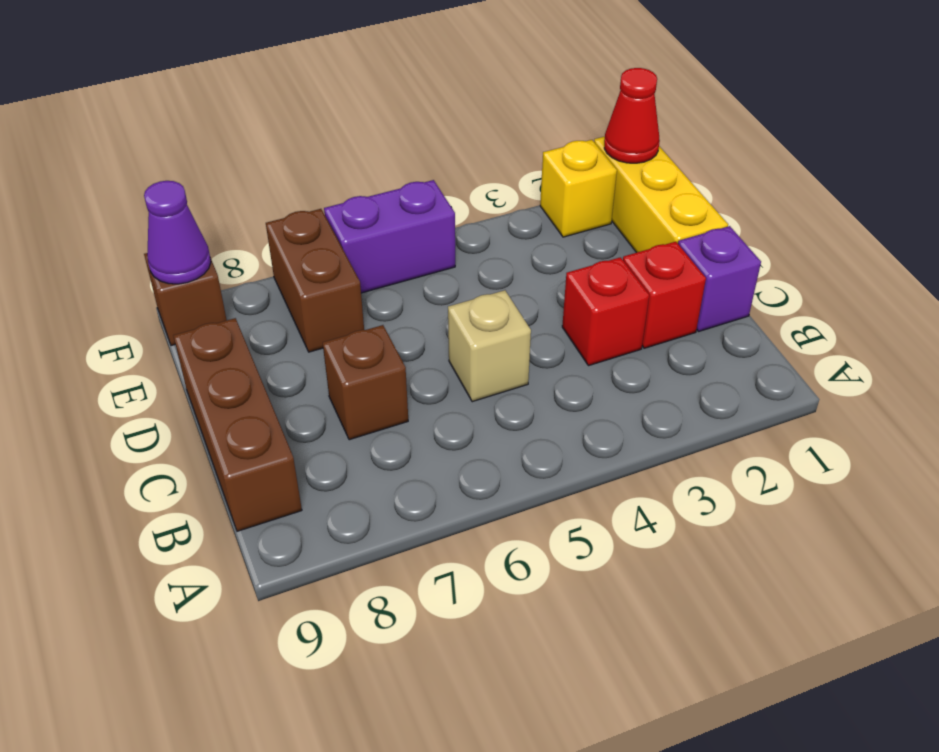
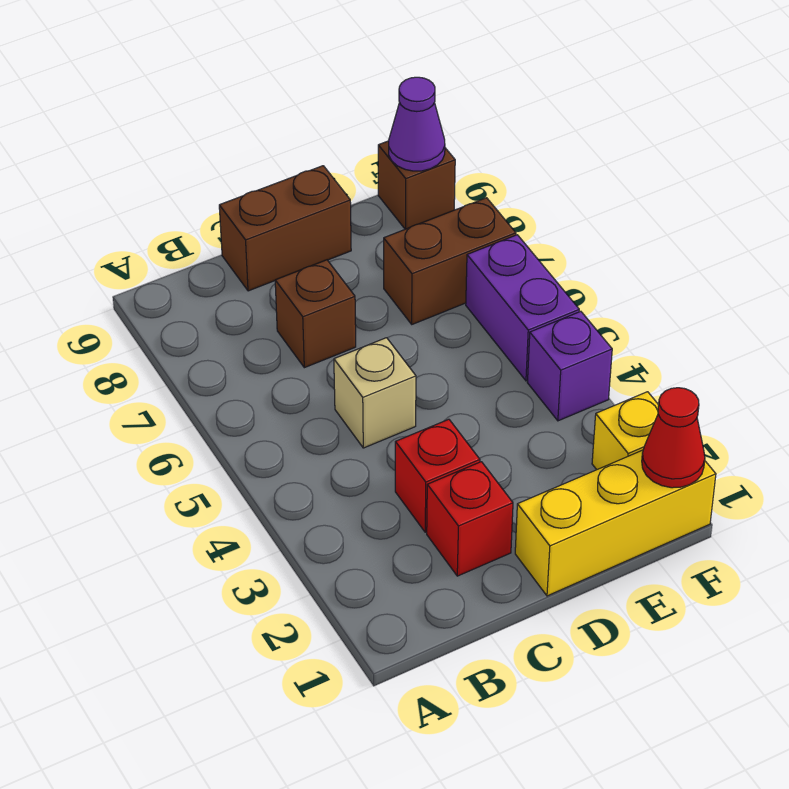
brown brick B9:D9 level 1 -> brown brick C9:D9 level 1
purple brick C1 level 1 -> purple brick F4 level 1

